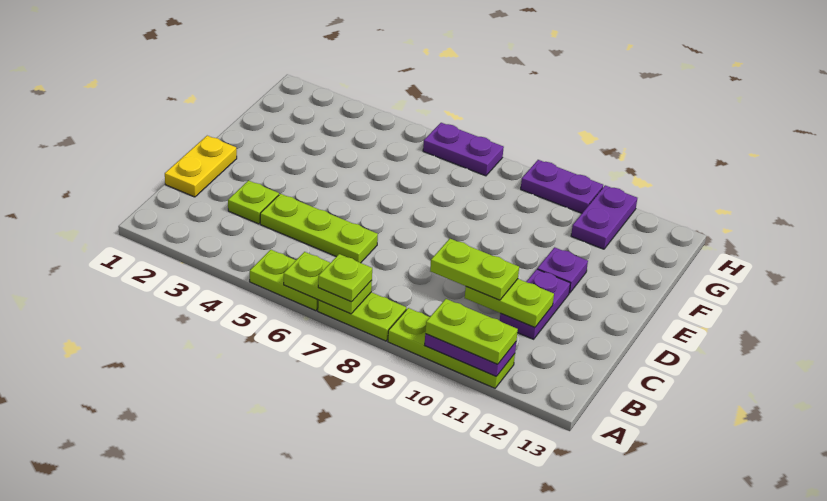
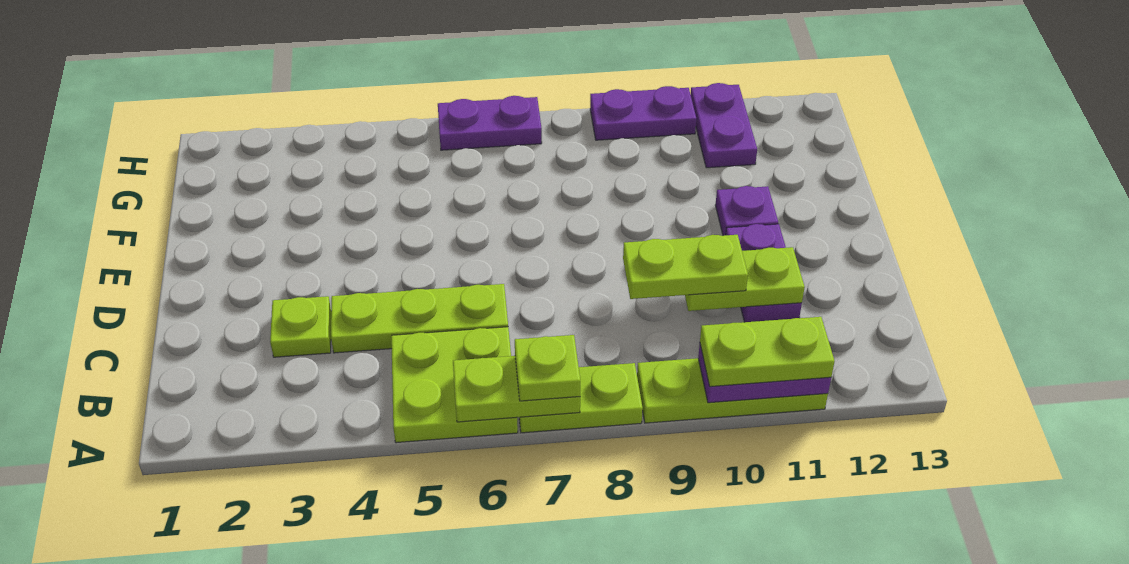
lime plate A5:A6 level 1 -> lime plate A5:B6 level 1
yellow plate C1:D1 level 1 -> none

